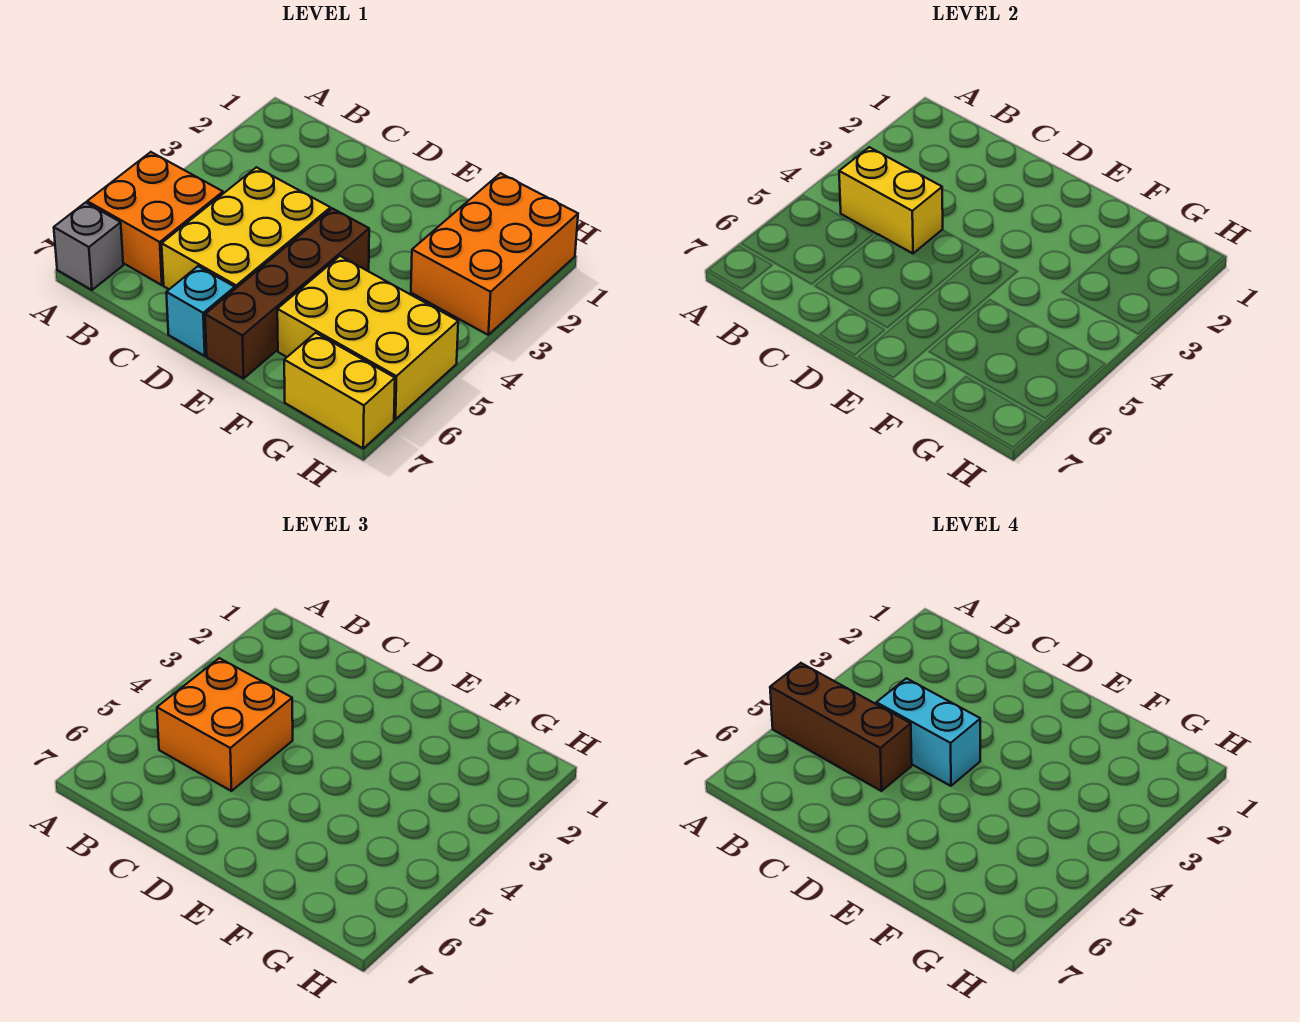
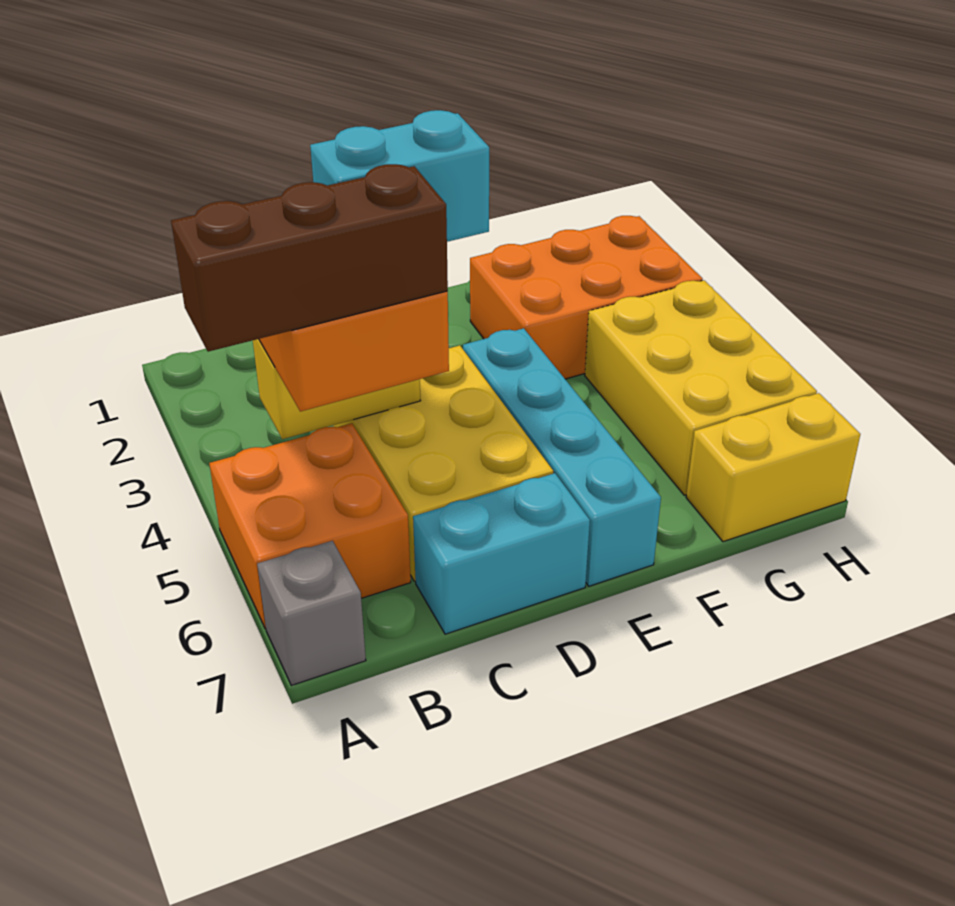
cyan brick D7 level 1 -> cyan brick C7:D7 level 1
brown brick E4:E7 level 1 -> cyan brick E4:E7 level 1
yellow brick F5:H6 level 1 -> yellow brick G4:H6 level 1
orange brick G1:H3 level 1 -> orange brick F2:H3 level 1

